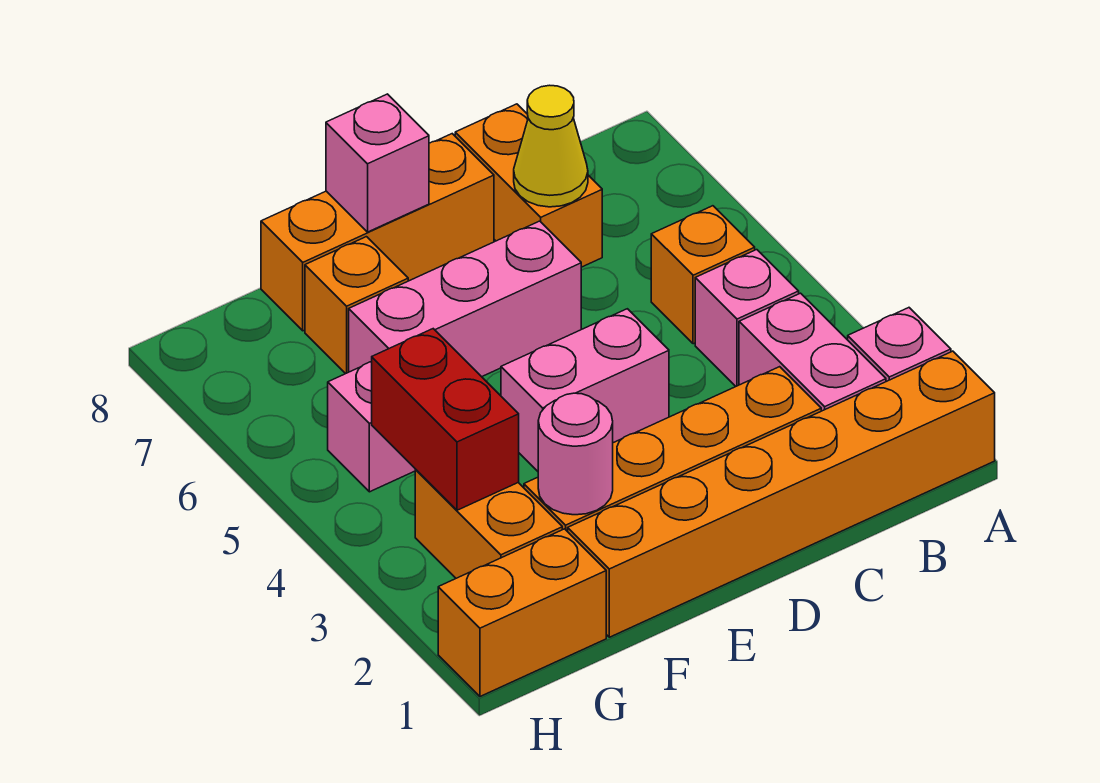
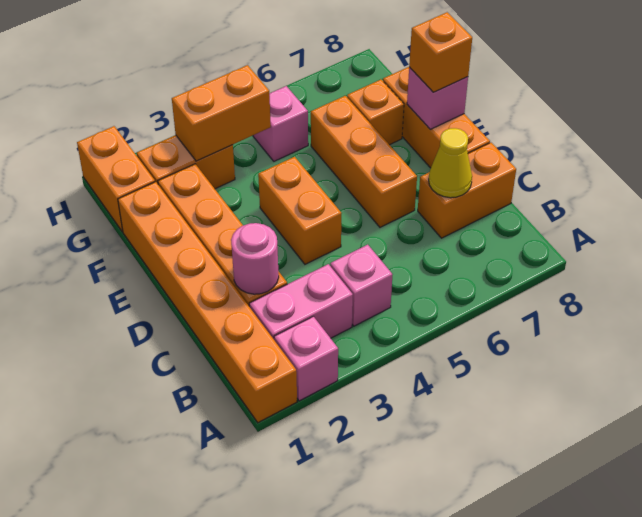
orange brick B5 level 1 -> orange brick E8 level 3
pink brick D4:E4 level 1 -> orange brick D4:E4 level 1
pink brick D6:F6 level 1 -> orange brick D6:F6 level 1
pink round brick F2 level 2 -> pink round brick C2 level 2
red brick G3:G4 level 2 -> orange brick G3:G4 level 2

